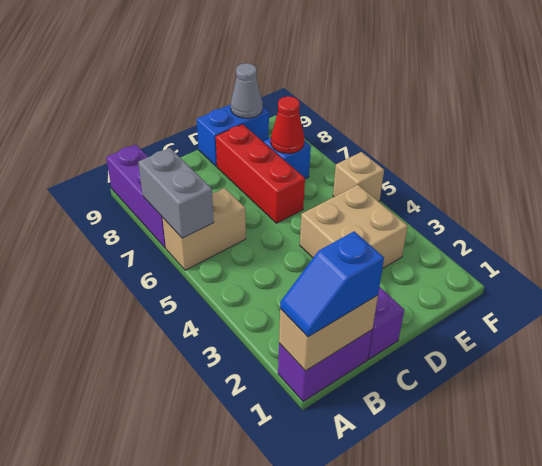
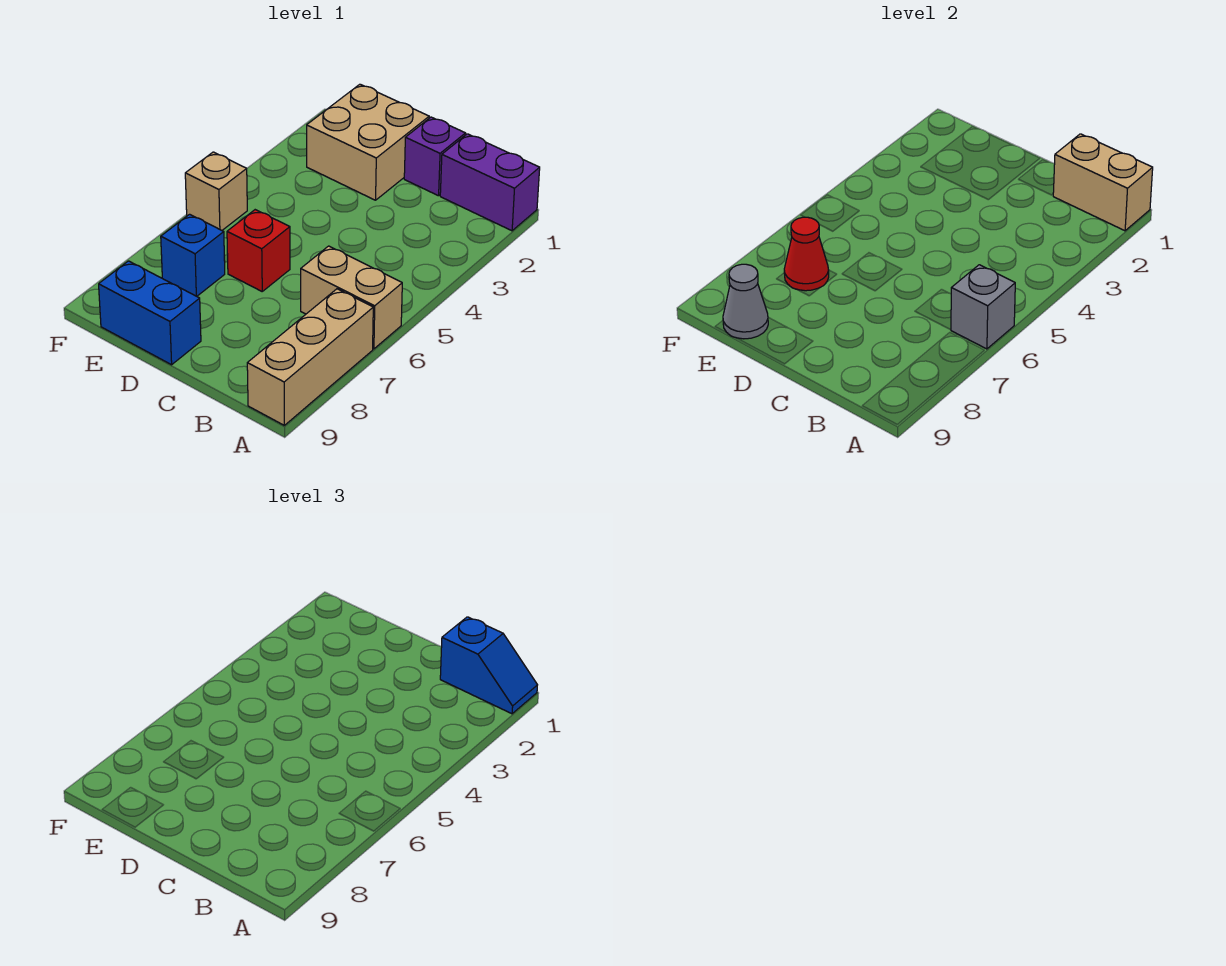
grey brick A6:A7 level 2 -> grey brick A6 level 2
purple brick A7:A9 level 1 -> tan brick A7:A9 level 1
tan brick D3:E4 level 1 -> tan brick D1:E2 level 1
red brick D6:D8 level 1 -> red brick D6 level 1

